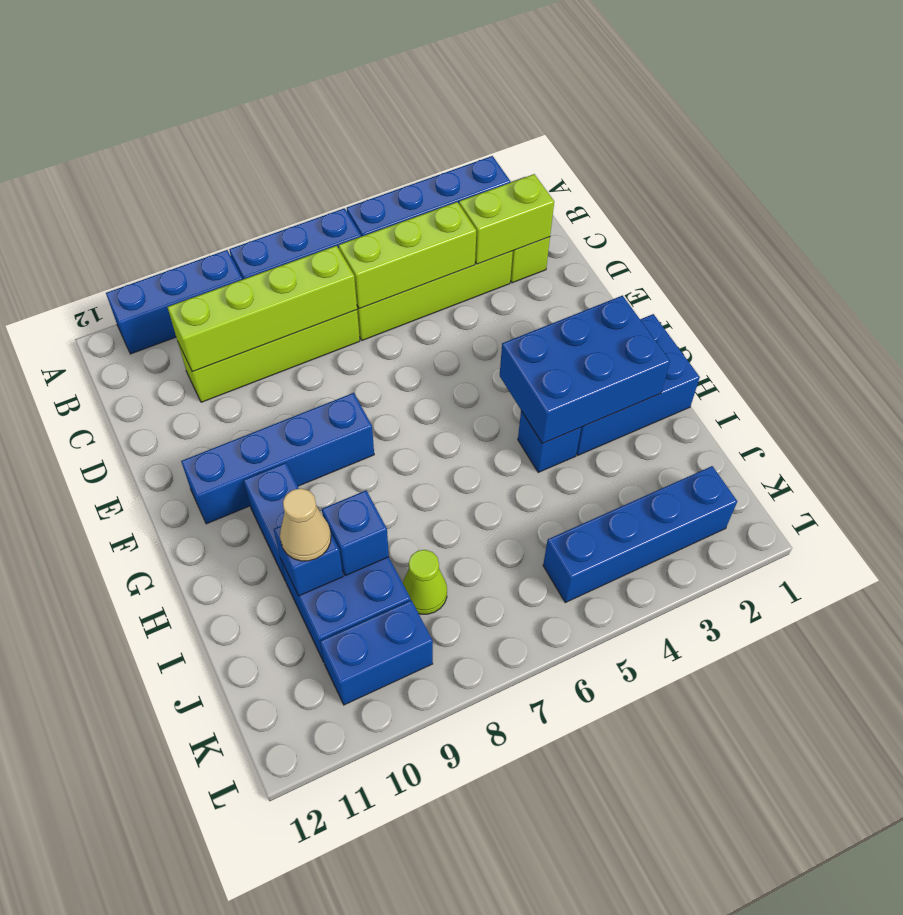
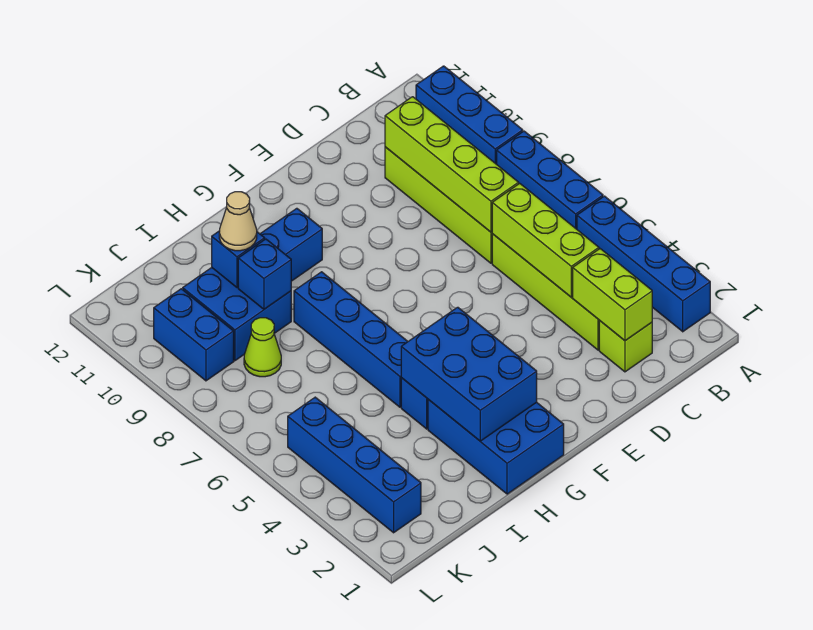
blue brick F8:F11 level 1 -> blue brick H5:H8 level 1

